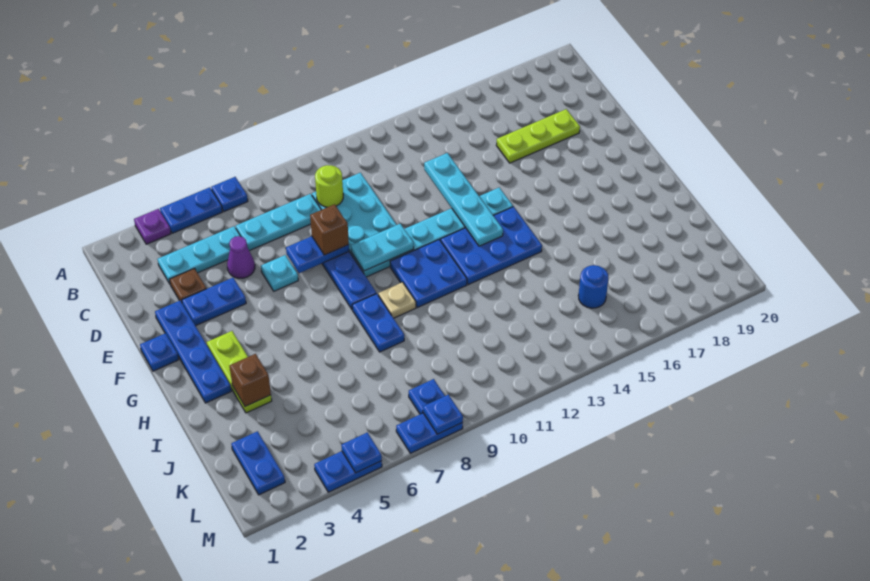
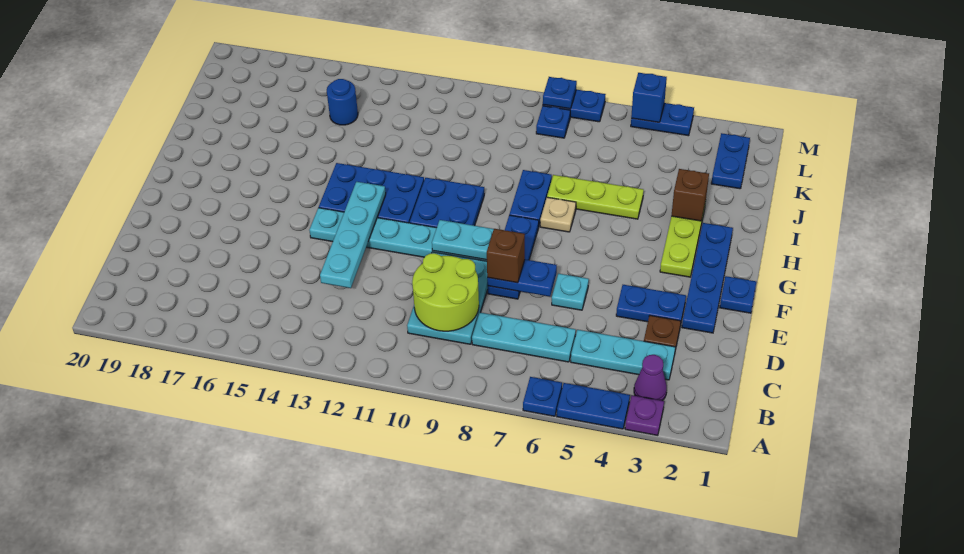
lime round brick C9 level 2 -> lime round brick C9:D10 level 2
purple cone D5 level 1 -> purple cone B3 level 1
lime plate D16:D18 level 1 -> lime plate I5:I7 level 1
tan plate H9 level 1 -> tan plate H7 level 1
blue plate M5 level 2 -> blue brick M5 level 2

